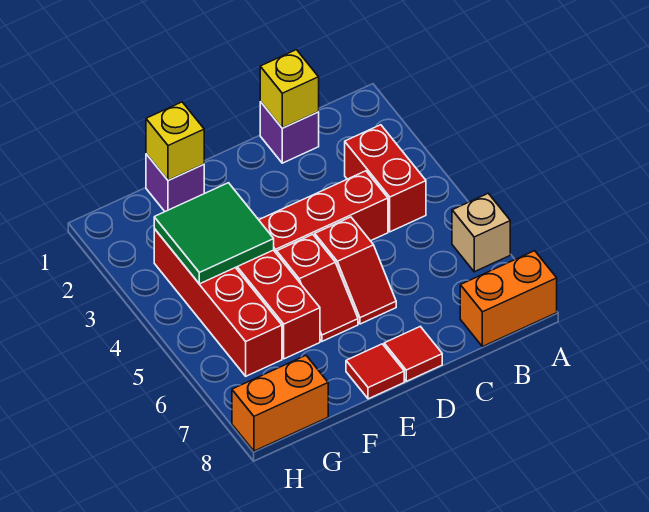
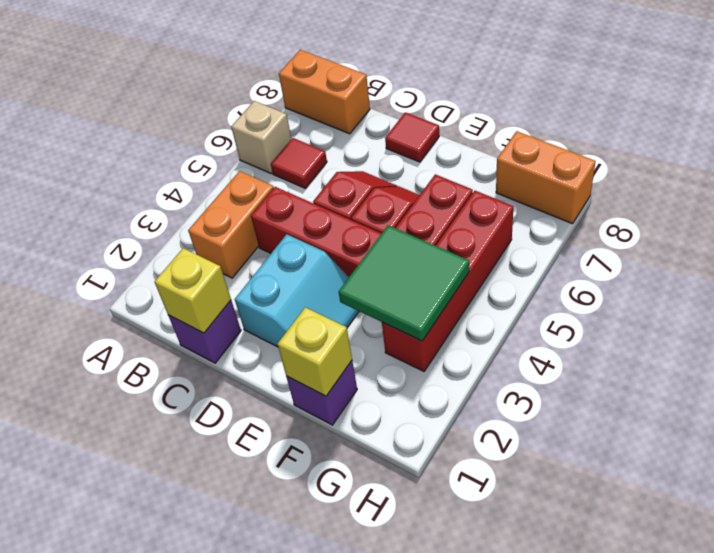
red brick B3:B4 level 1 -> orange brick B3:B4 level 1
none -> cyan slope D2:E3 level 1 top D
red tile E8 level 1 -> red tile B6 level 1

